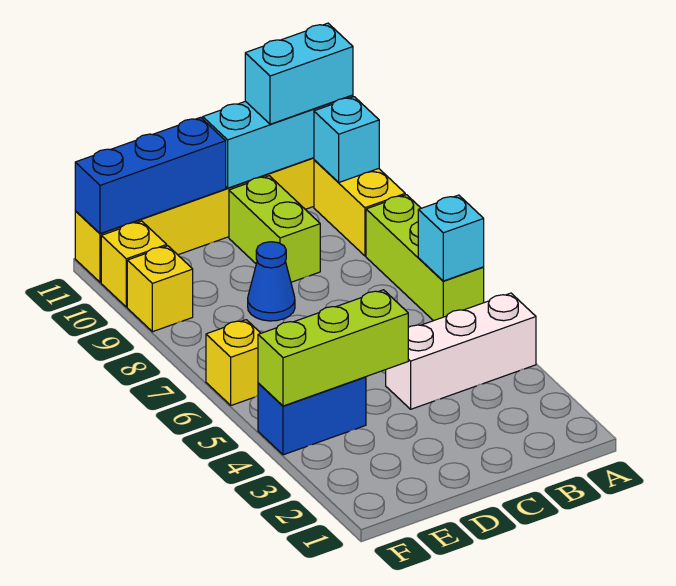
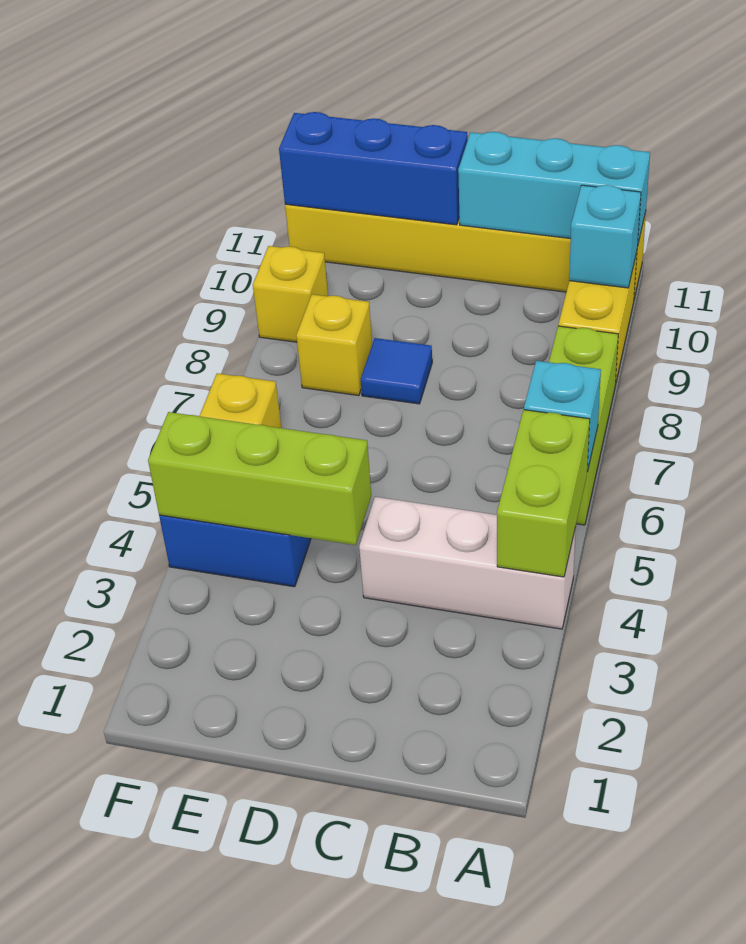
cyan brick A11:B11 level 3 -> none
lime brick C9:C10 level 1 -> lime brick A4:A5 level 2
blue cone D8 level 1 -> blue tile D8 level 1
yellow brick F10 level 1 -> yellow brick E8 level 1

